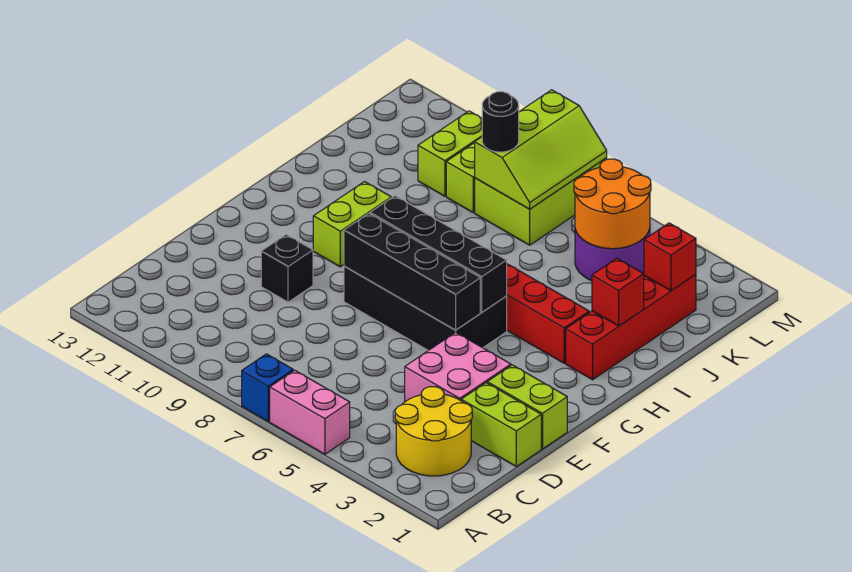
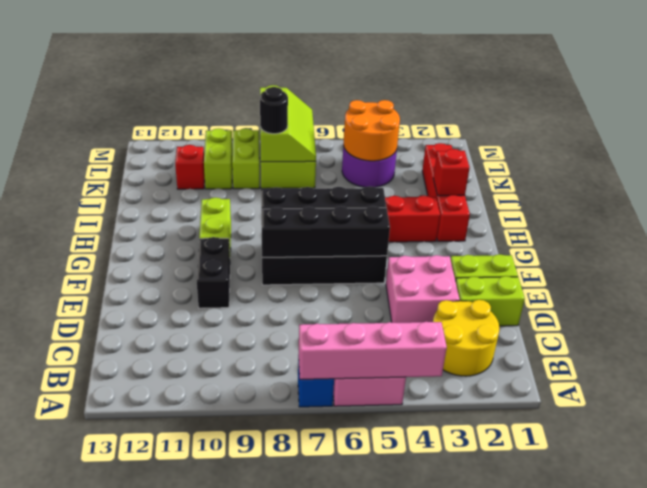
none -> pink brick A4:A7 level 2
black brick E10 level 1 -> black brick E10:F10 level 1
red brick K2 level 2 -> red brick K11 level 1

